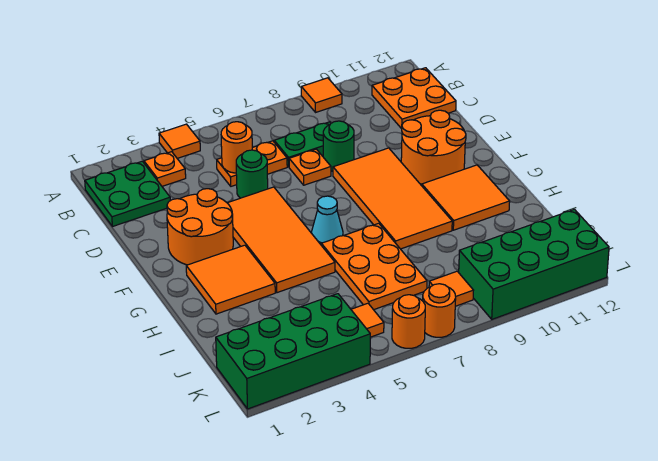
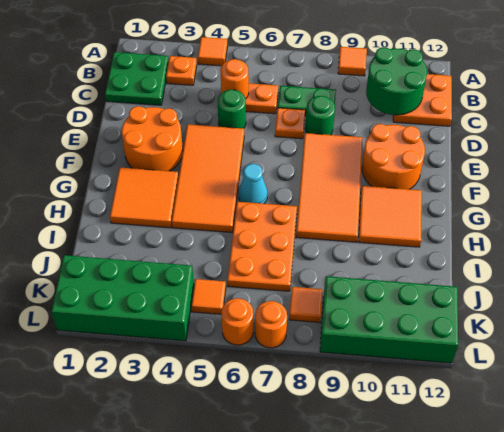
none -> green round brick B10:C11 level 2

